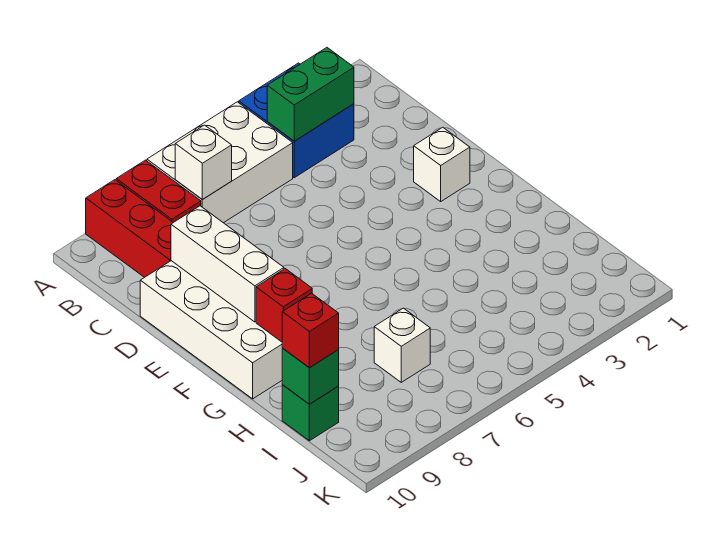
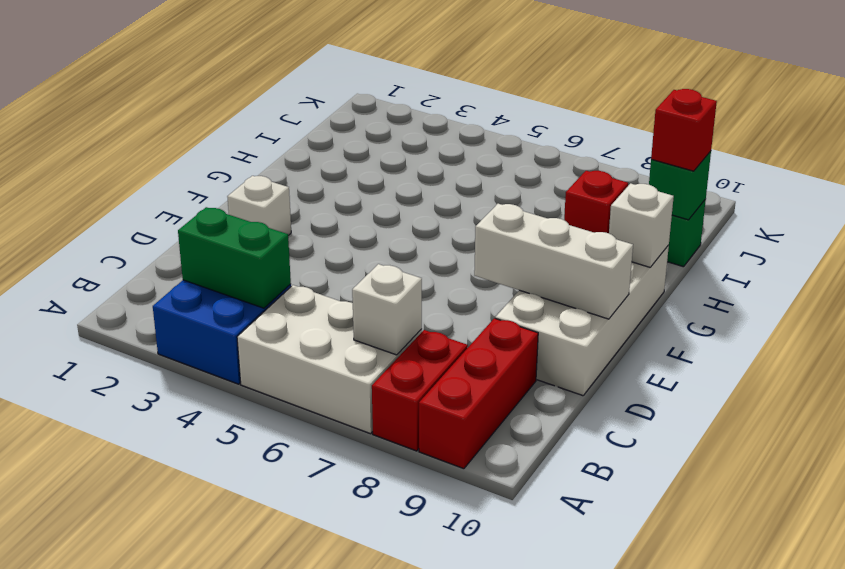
white brick D9:F9 level 2 -> white brick E8:E10 level 2
white brick I7 level 1 -> white brick G10 level 2

